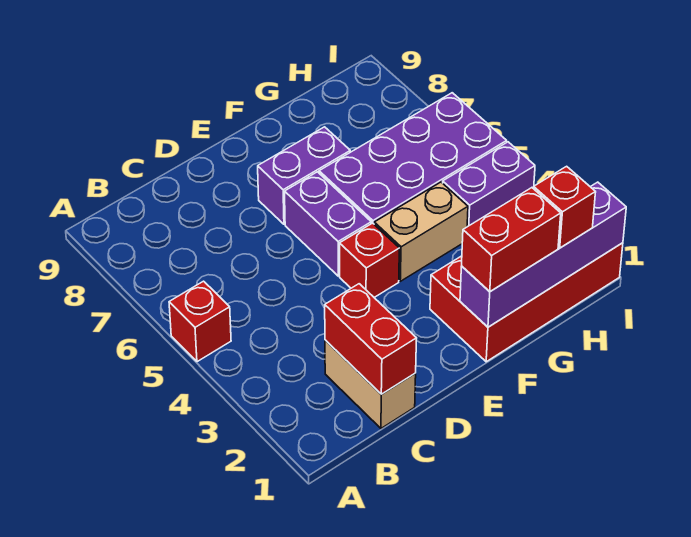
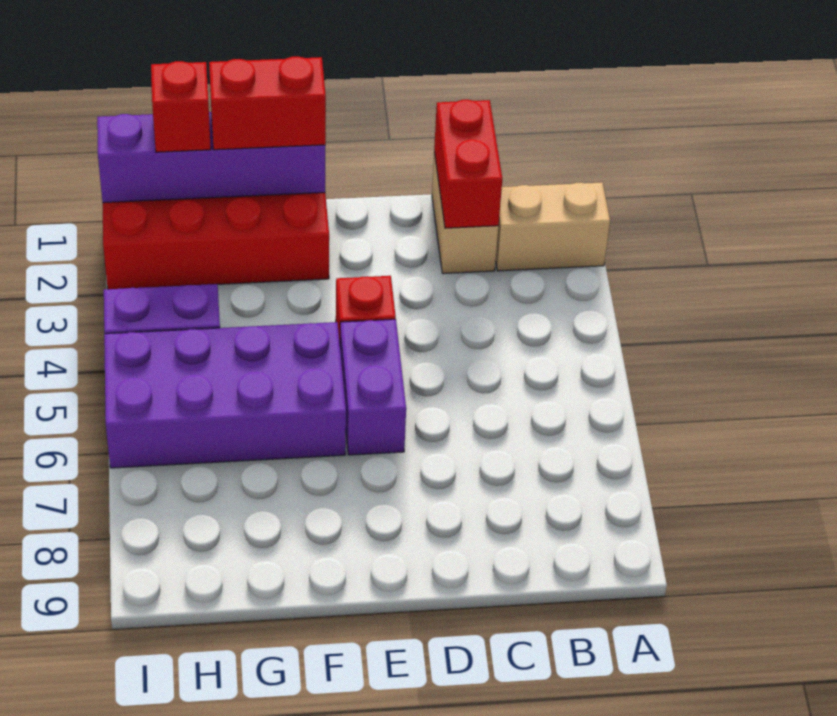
red brick A5 level 1 -> none
purple brick E7:F7 level 1 -> none
tan brick F4:G4 level 1 -> tan brick A2:B2 level 1

